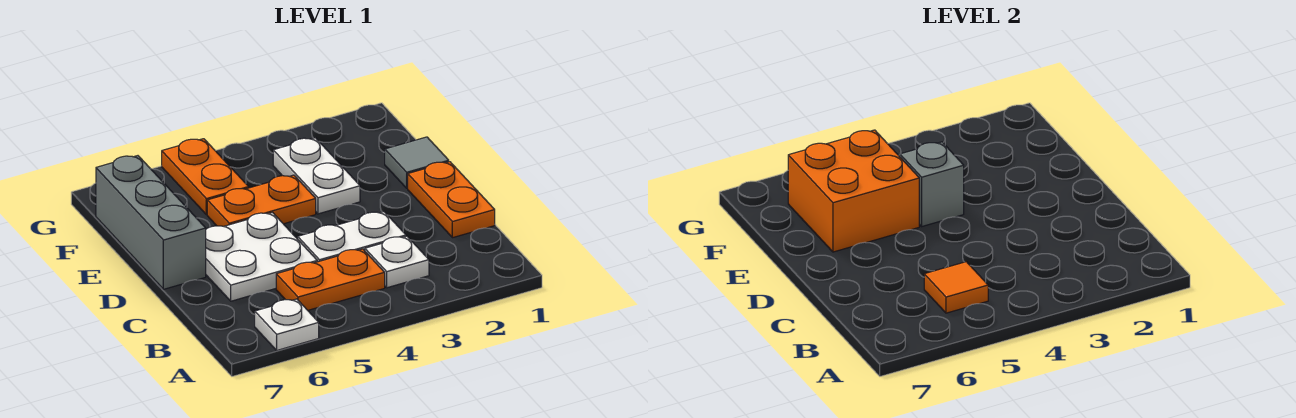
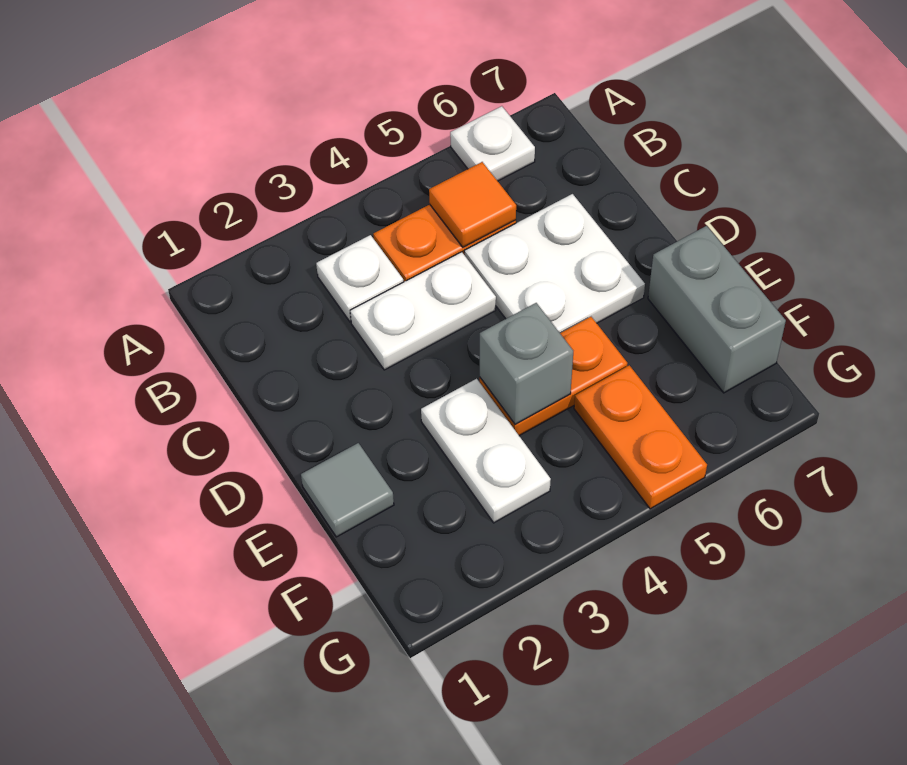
orange plate C1:D1 level 1 -> none
grey brick D7:F7 level 1 -> grey brick E7:F7 level 1
orange brick E5:F6 level 2 -> none

